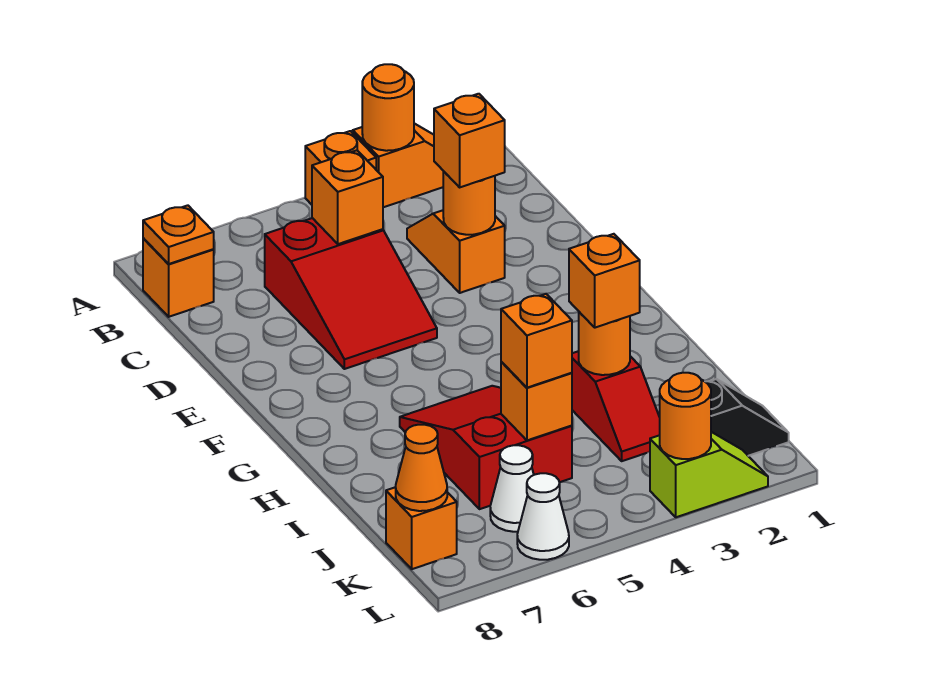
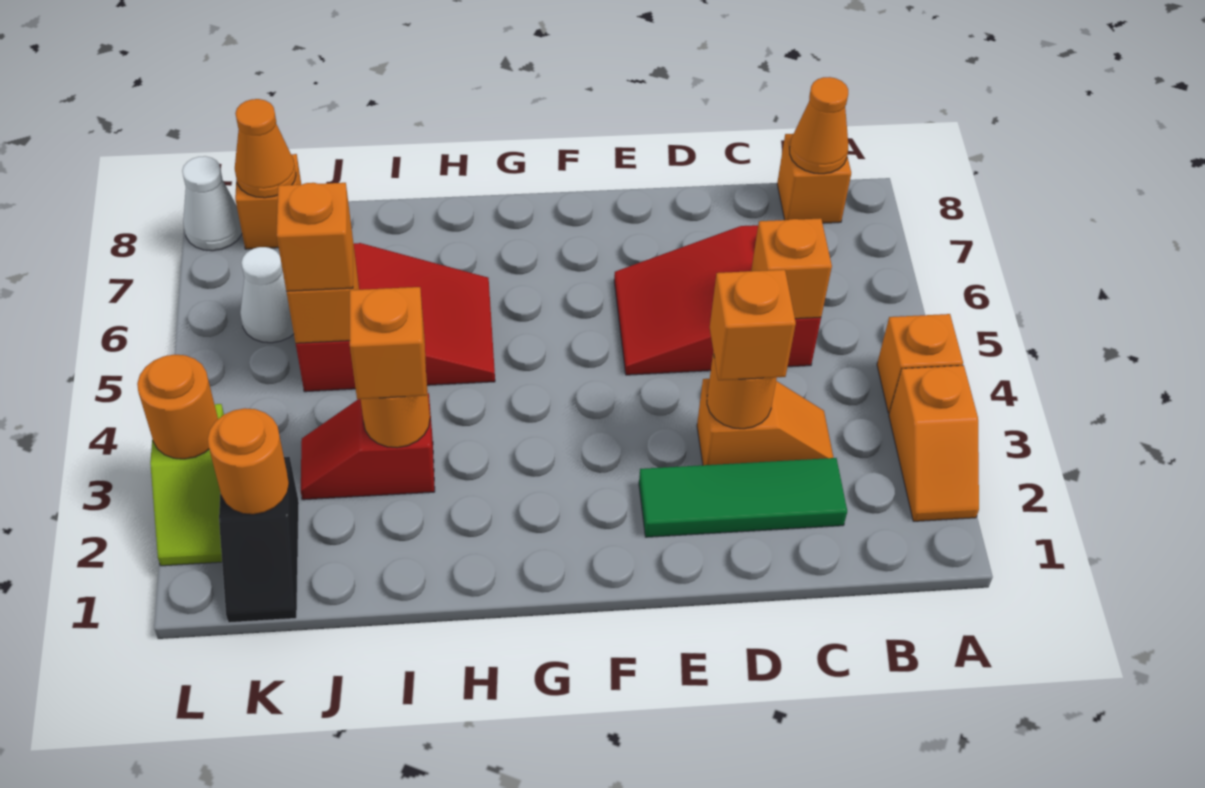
orange round brick A3 level 2 -> orange round brick K2 level 2
orange plate B8 level 2 -> orange cone B8 level 2
none -> green tile C2:E2 level 1
white cone L6 level 1 -> white cone L8 level 1

